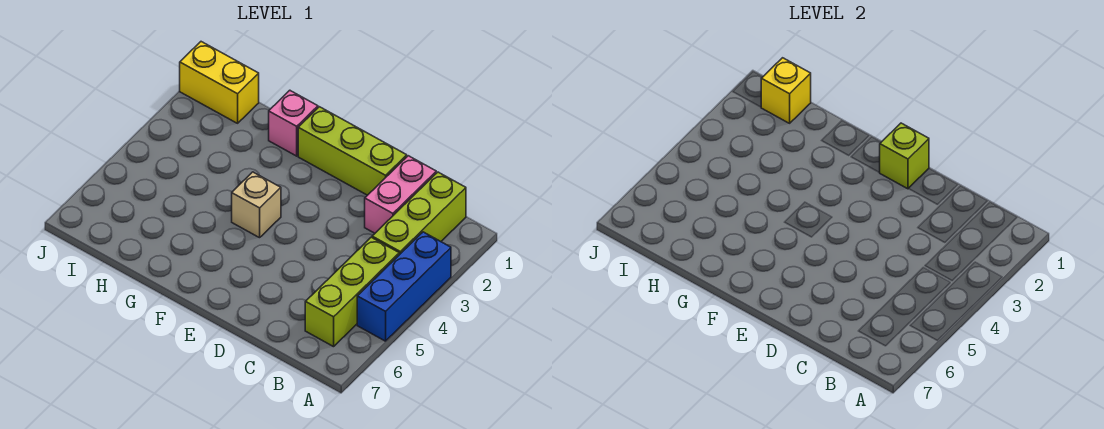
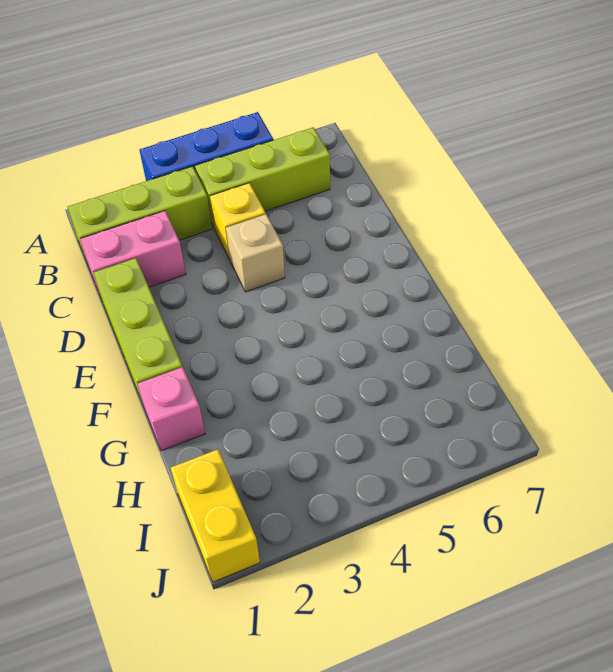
lime brick E1 level 2 -> none
tan brick F4 level 1 -> tan brick D4 level 1
yellow brick I1 level 2 -> yellow brick C4 level 1

